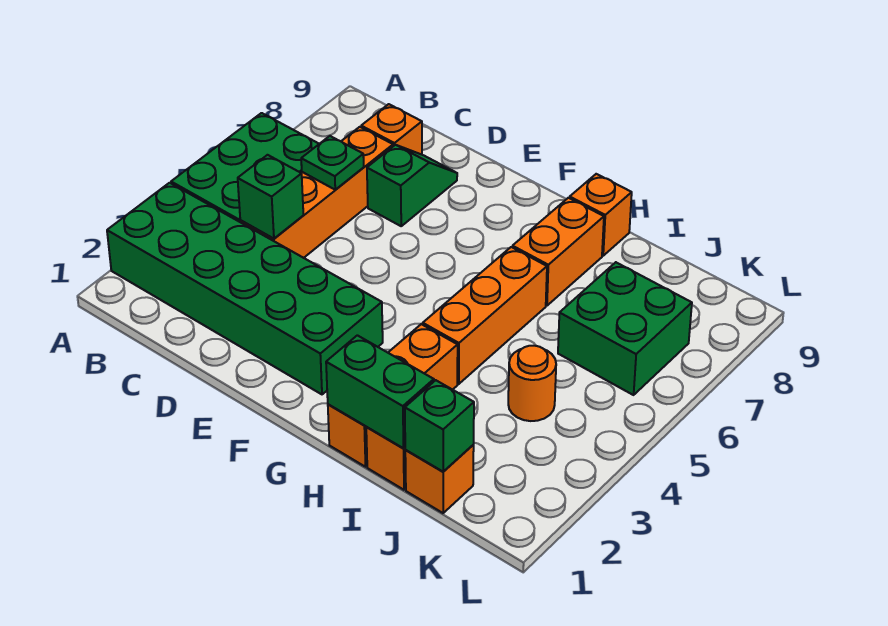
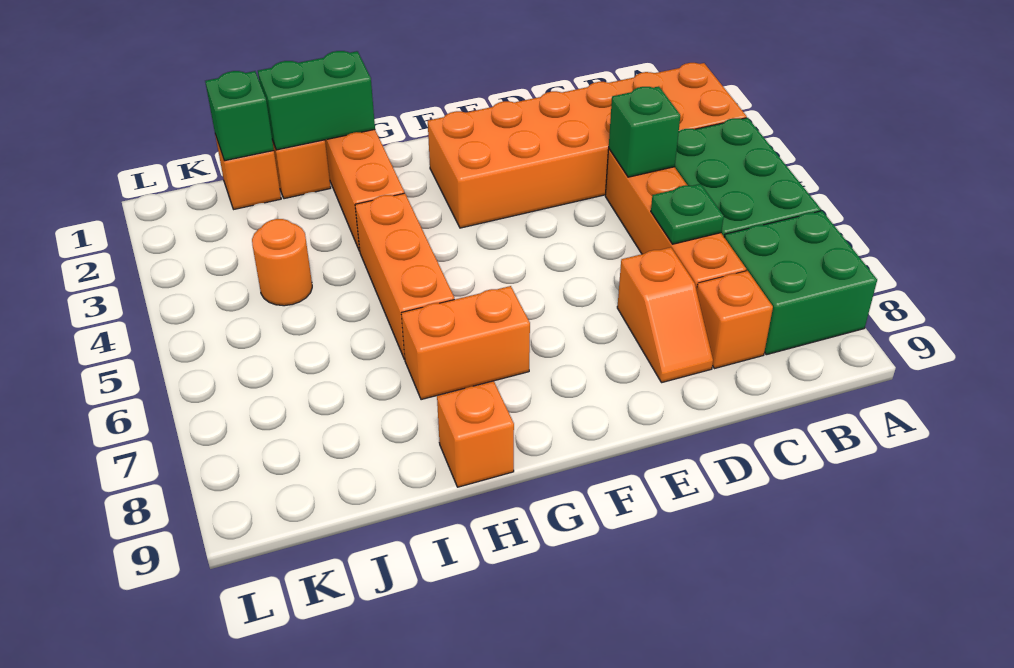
green brick A2:F3 level 1 -> orange brick A2:F3 level 1
green slope D7:D8 level 1 top 7 -> orange slope D7:D8 level 1 top 7
orange brick H7:H8 level 1 -> orange brick G7:H7 level 1
green brick J6:K7 level 1 -> green brick A7:B8 level 1

